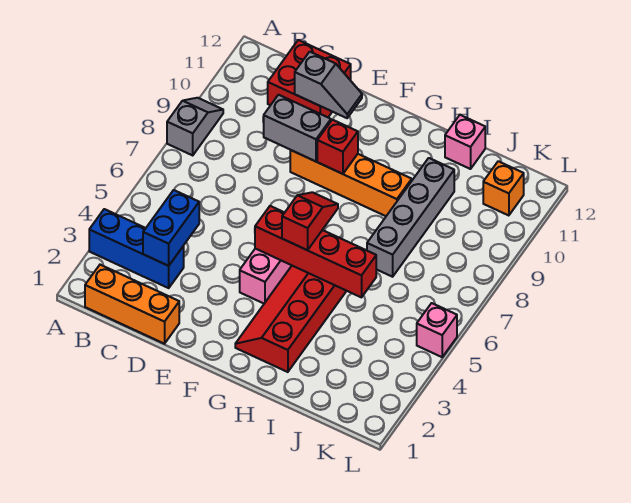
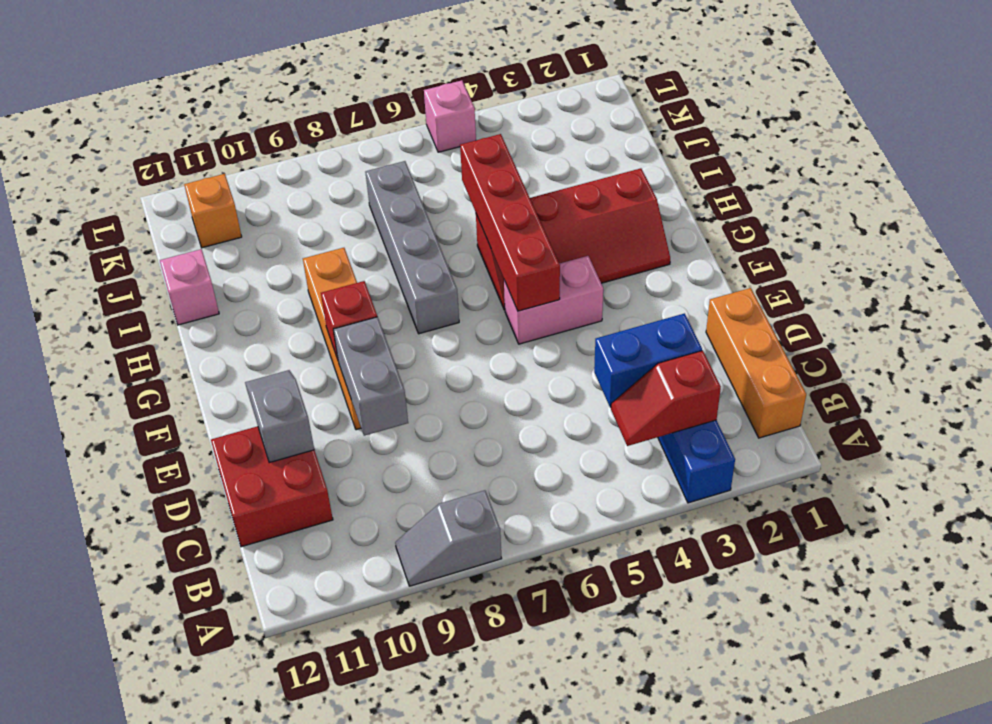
red slope G5:G6 level 3 top 5 -> red slope B3:B4 level 2 top 3
grey brick I7:I10 level 1 -> grey brick G7:J7 level 1

